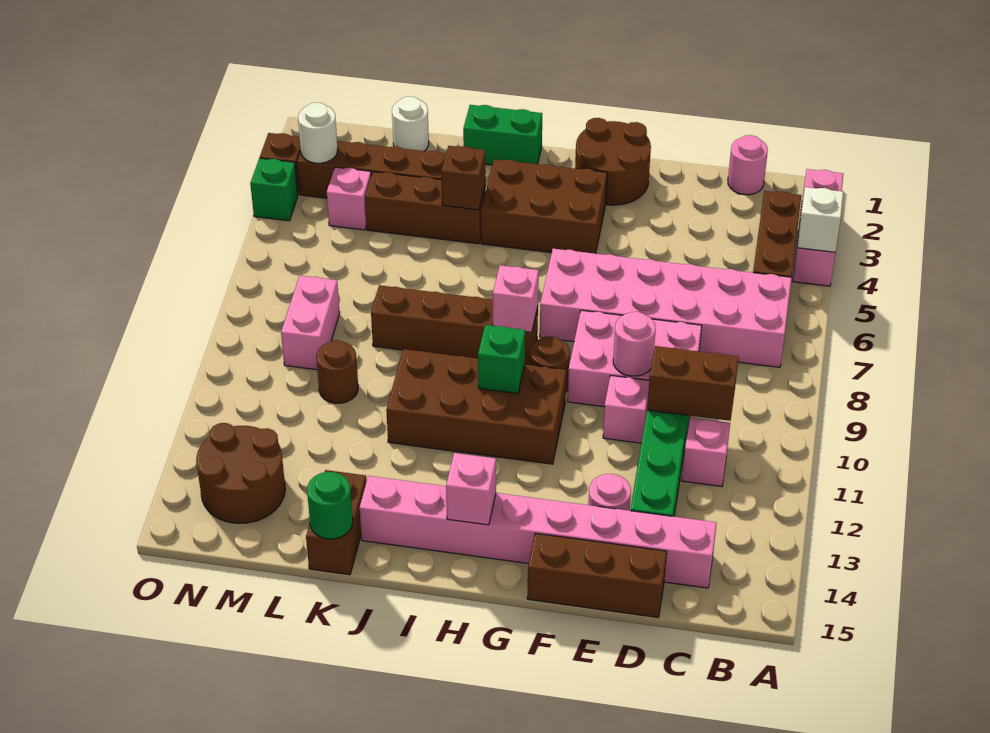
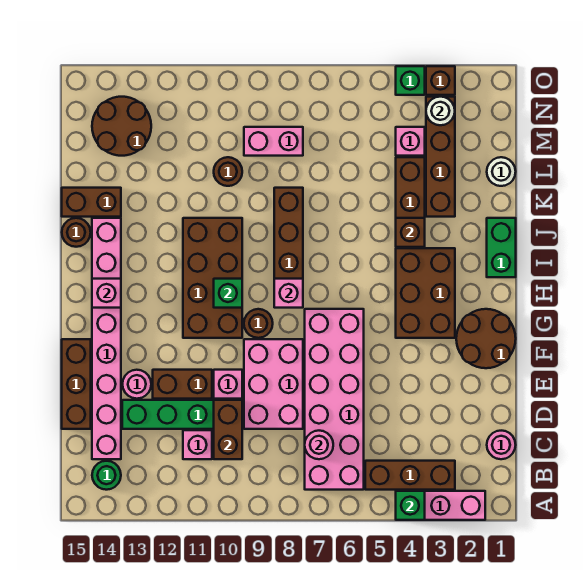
white brick A4 level 2 -> green brick A4 level 2
pink round brick E9 level 2 -> pink round brick C7 level 2
none -> brown brick E11:E12 level 1
none -> brown round brick J15 level 1
green round brick K15 level 2 -> green round brick B14 level 1

